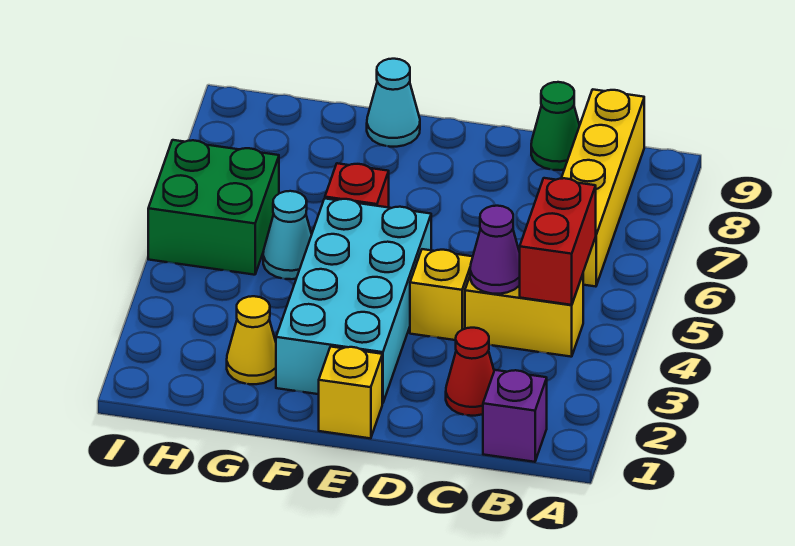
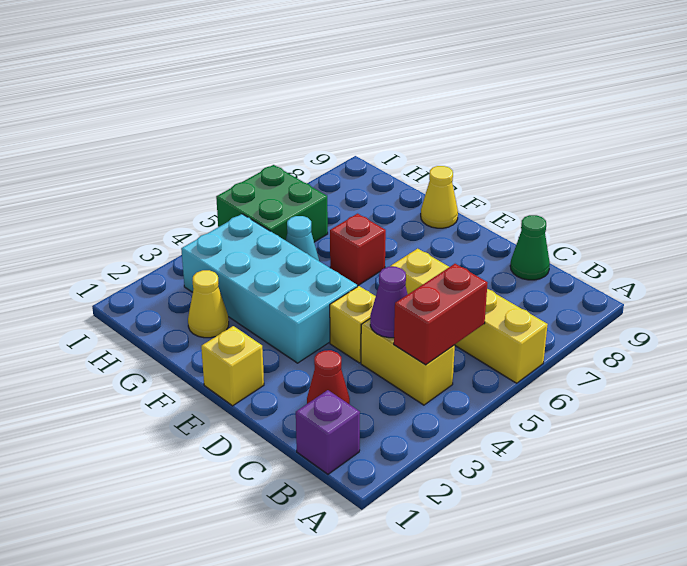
yellow brick B6:B9 level 1 -> yellow brick A6:D6 level 1
cyan brick E2:F5 level 1 -> cyan brick E3:H4 level 1
cyan cone F9 level 1 -> yellow cone F9 level 1

